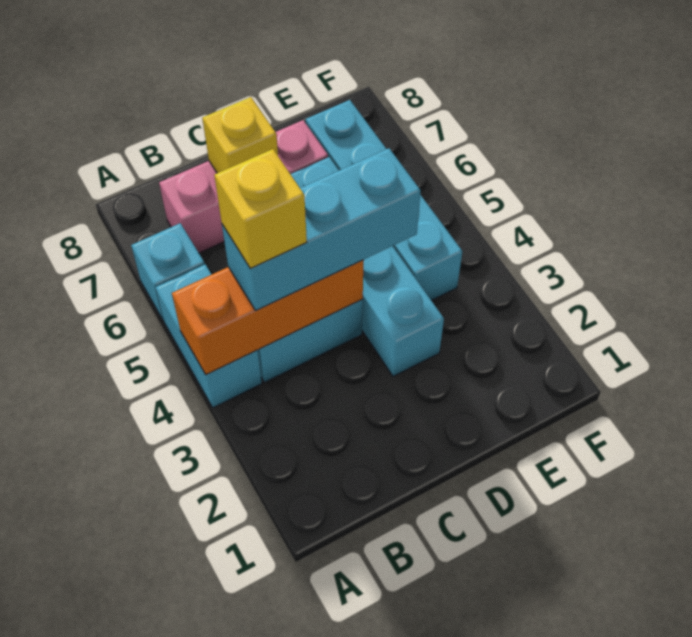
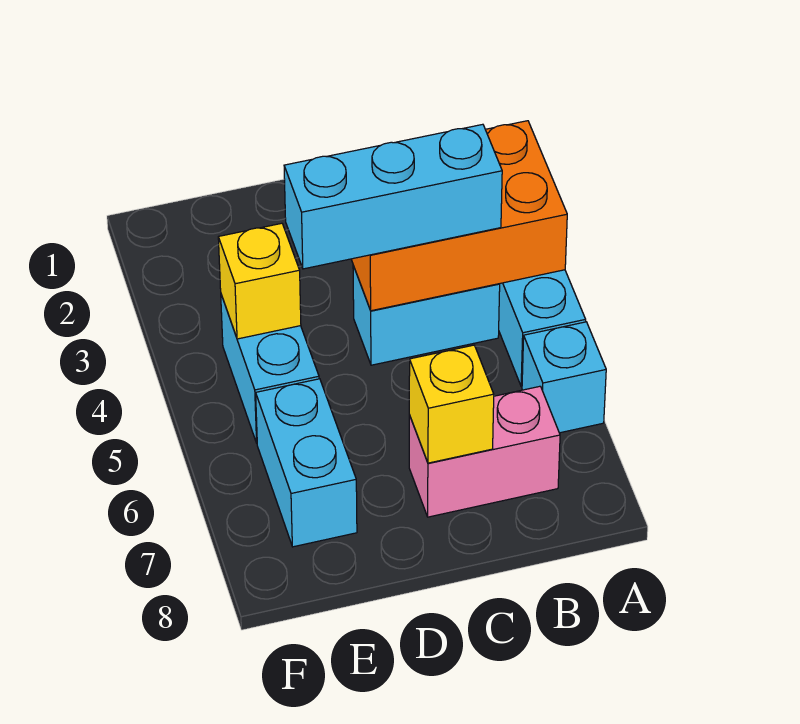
orange brick A4:C4 level 2 -> orange brick A3:C4 level 2
yellow brick B4 level 4 -> yellow brick E4 level 2
pink brick B7:D7 level 1 -> pink brick B7:C7 level 1
cyan brick D3:D6 level 1 -> none

